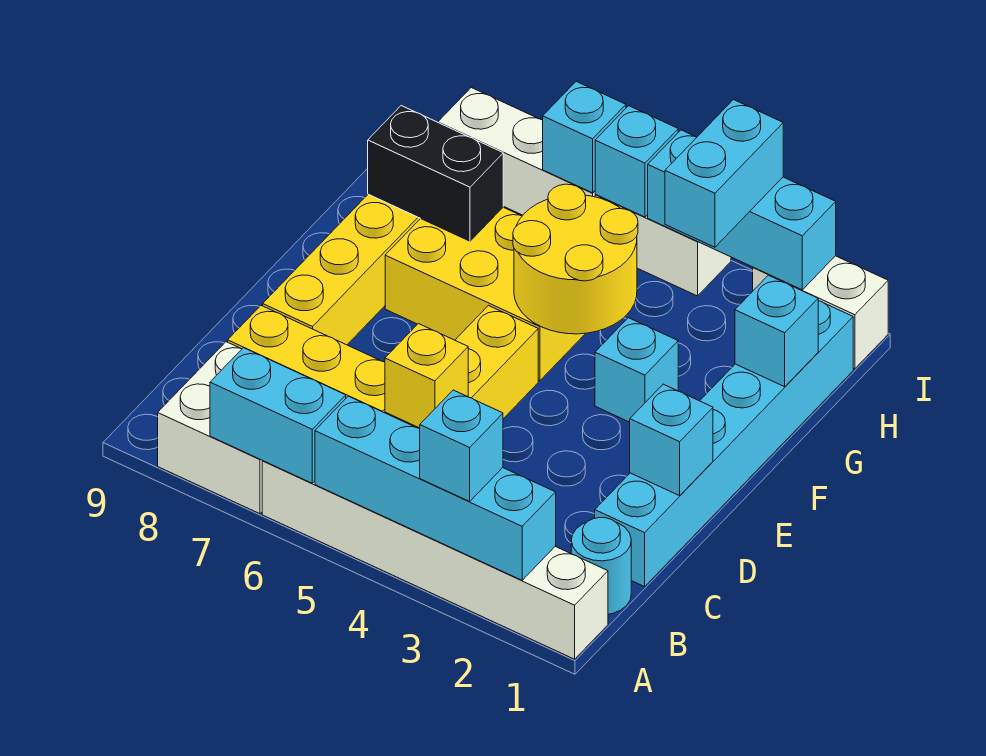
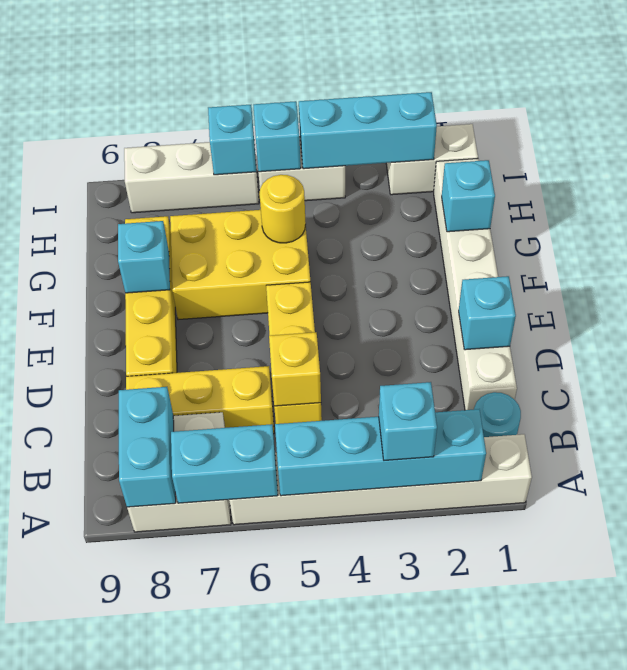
cyan brick C1:H1 level 1 -> white brick C1:H1 level 1
cyan brick F3 level 1 -> cyan brick F8 level 2
yellow round brick F4:G5 level 2 -> yellow round brick G5 level 2
black brick G7:G8 level 2 -> none
cyan brick H3:I3 level 3 -> cyan brick A8:B8 level 2

